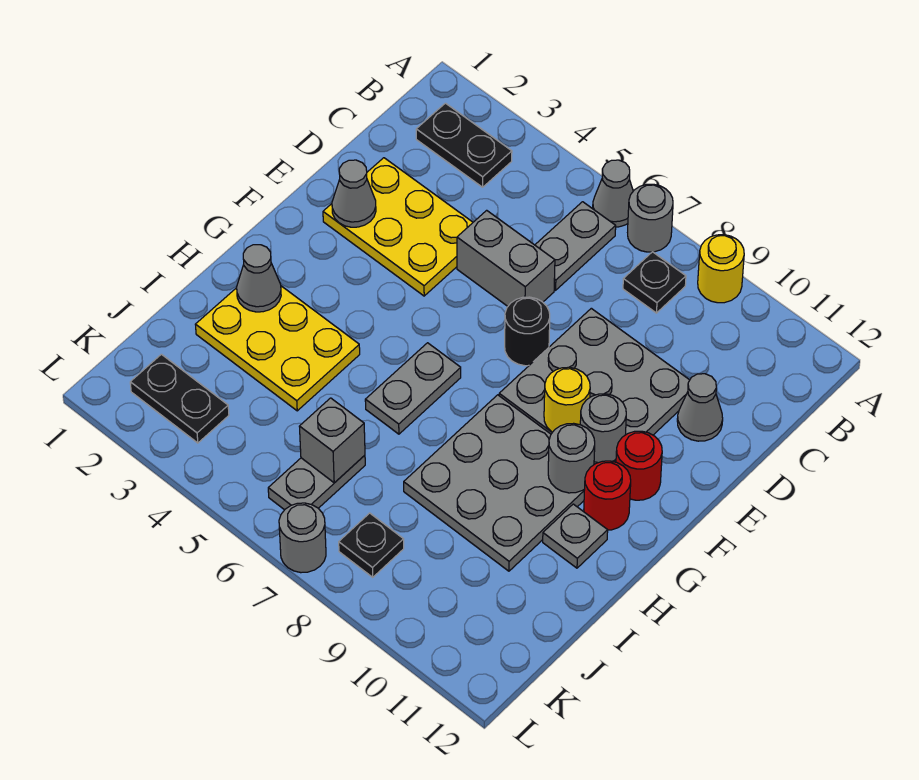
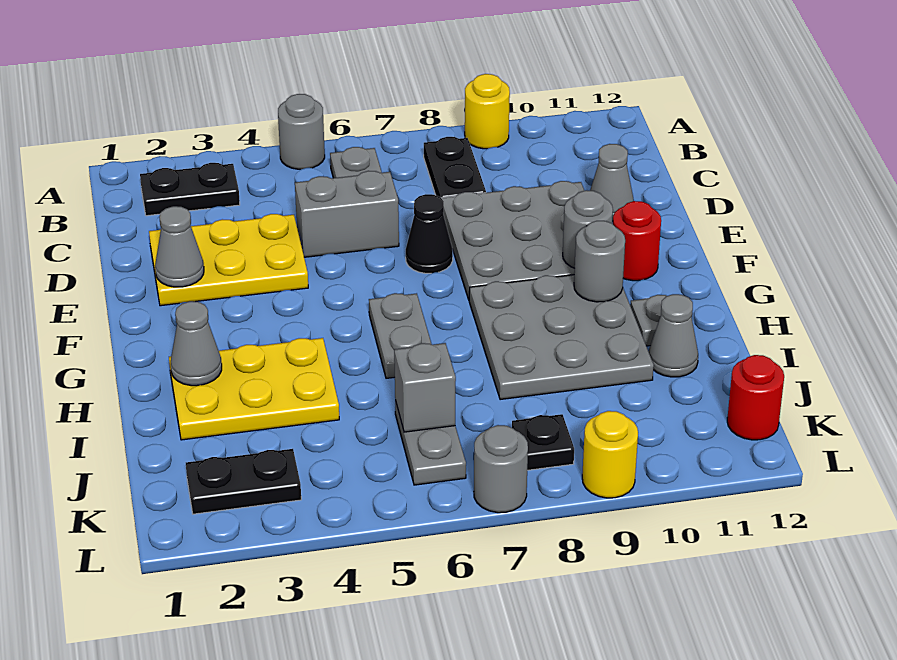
grey cone A6 level 1 -> grey cone I11 level 1
grey round brick A7 level 1 -> grey round brick A5 level 1
black plate B8 level 1 -> black plate B8:C8 level 1
black round brick E7 level 1 -> black cone E7 level 1
yellow round brick F9 level 2 -> yellow round brick L9 level 1
red round brick G11 level 1 -> red round brick K12 level 1

